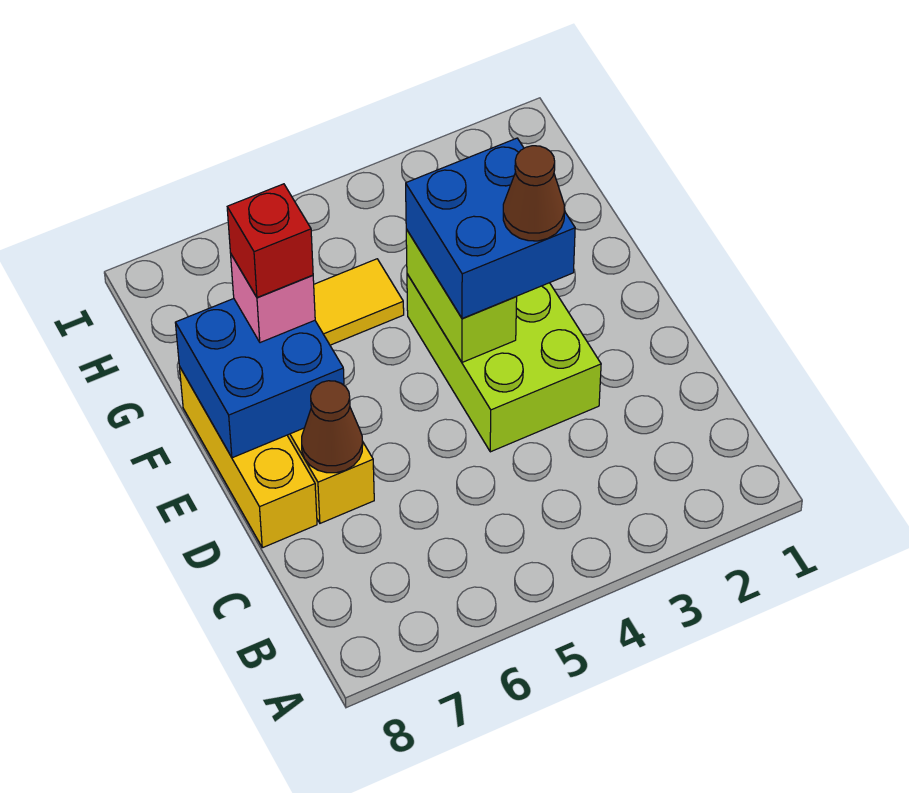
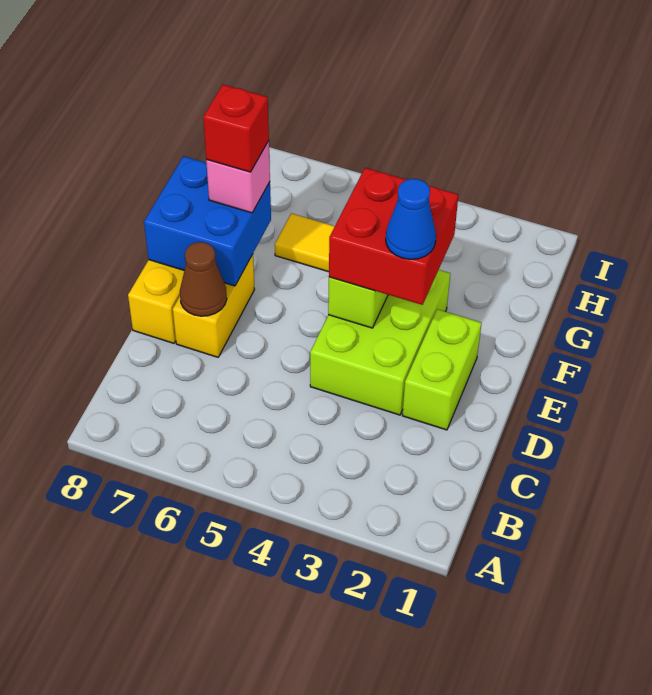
none -> lime brick D2:E2 level 1
blue brick E3:F4 level 3 -> red brick E3:F4 level 3
brown cone E3 level 4 -> blue cone E3 level 4

